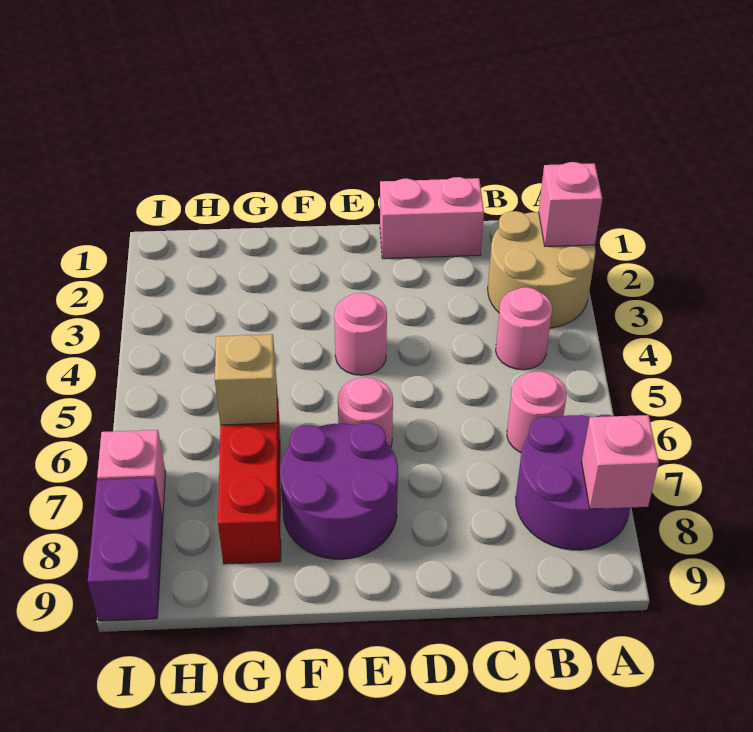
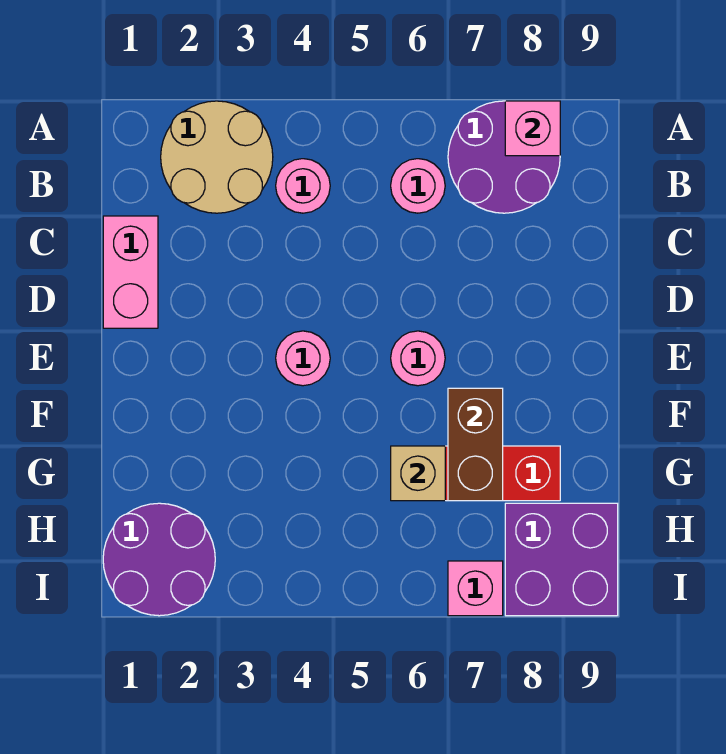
pink brick A2 level 2 -> none
purple round brick E7:F8 level 1 -> purple round brick H1:I2 level 1
none -> brown brick F7:G7 level 2
purple brick I8:I9 level 1 -> purple brick H8:I9 level 1

